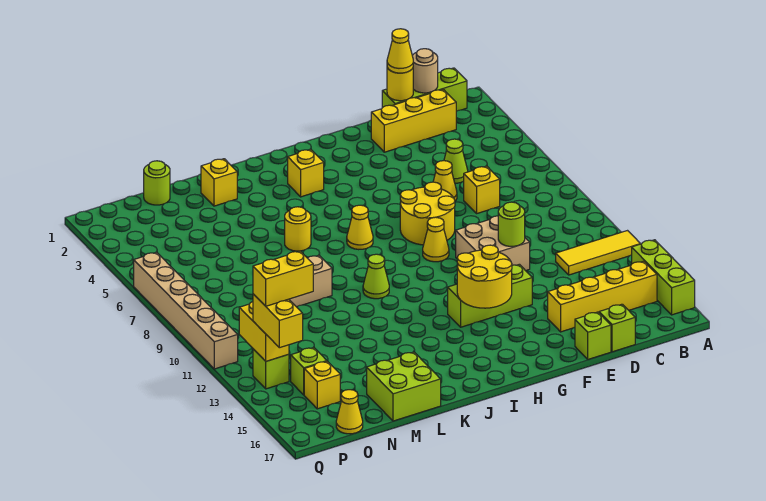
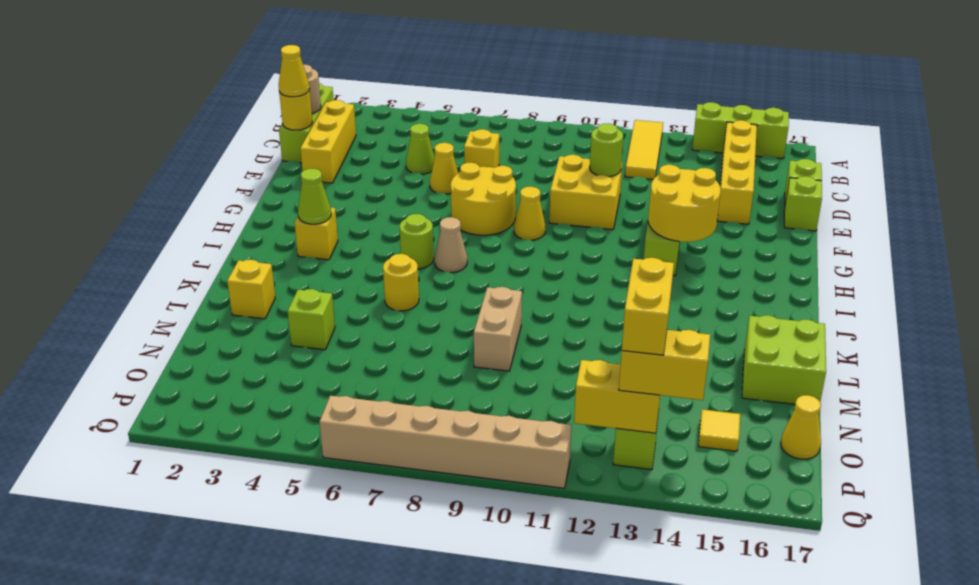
tan brick E10:F11 level 1 -> yellow brick E10:F11 level 1
yellow cone I7 level 1 -> tan cone I7 level 1
lime cone J10 level 1 -> lime cone I3 level 2
lime round brick N1 level 1 -> lime round brick I6 level 1
lime brick O14 level 1 -> lime brick M4 level 1
yellow brick O15 level 1 -> yellow tile O15 level 1

